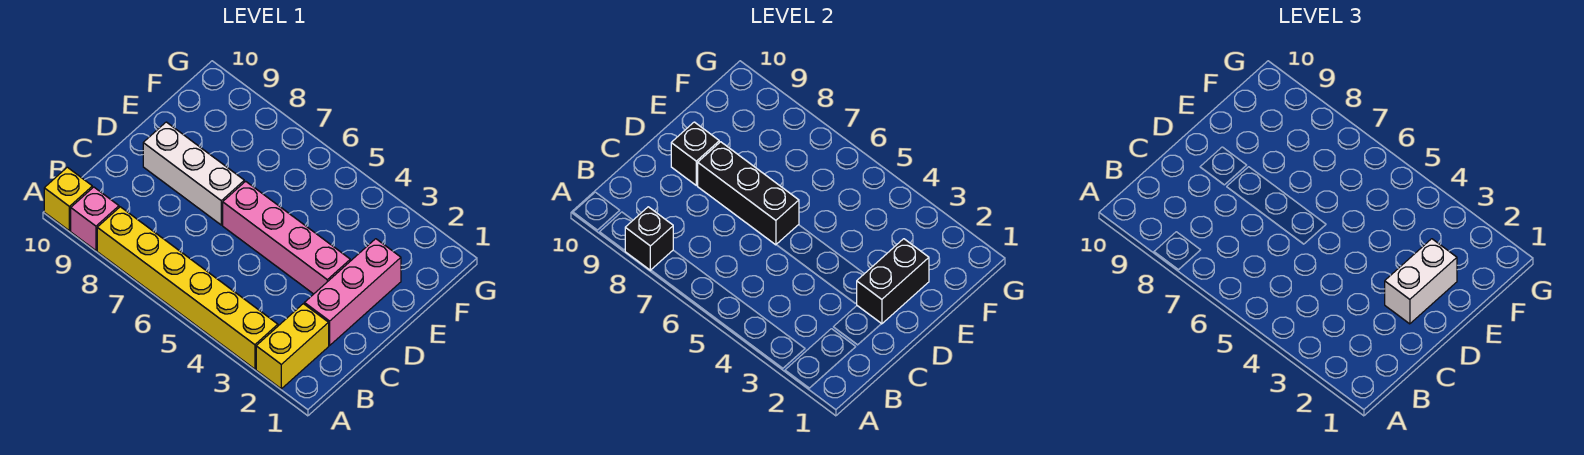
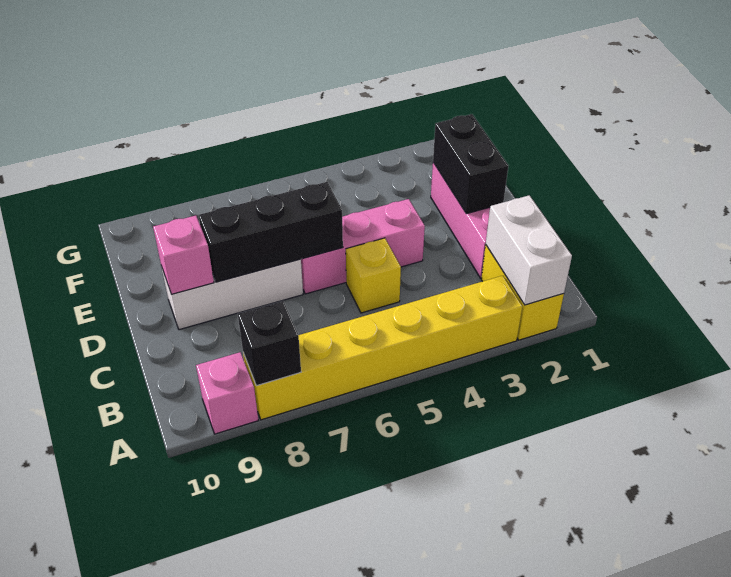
yellow brick A10 level 1 -> yellow brick C5 level 1
white brick D2:E2 level 3 -> white brick A2:B2 level 2
pink brick D3:D6 level 1 -> pink brick D4:D6 level 1
black brick D9 level 2 -> pink brick D9 level 2

